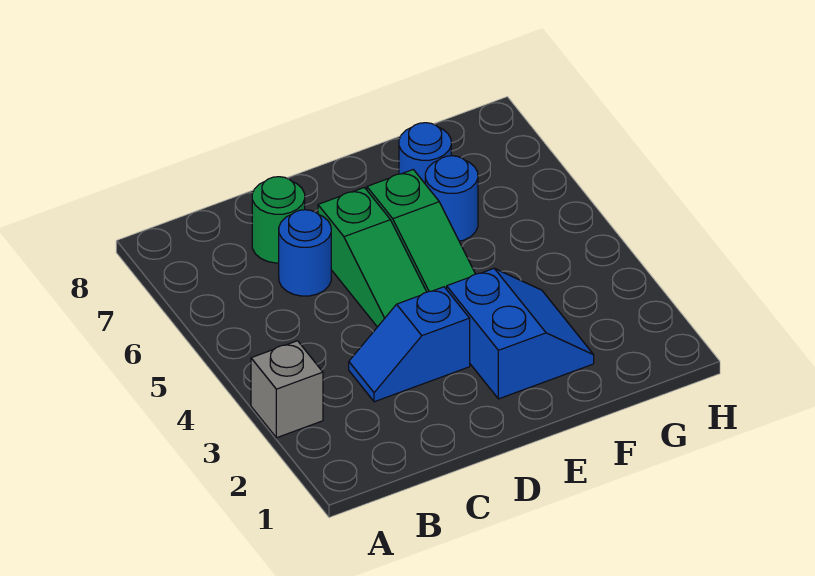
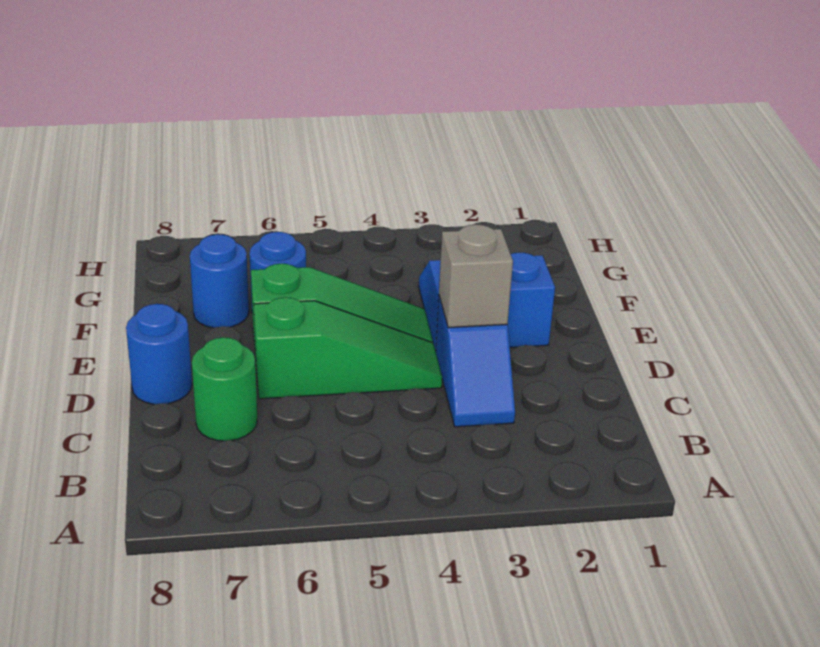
grey brick A3 level 1 -> grey brick D3 level 2
blue round brick C6 level 1 -> blue round brick D8 level 1

